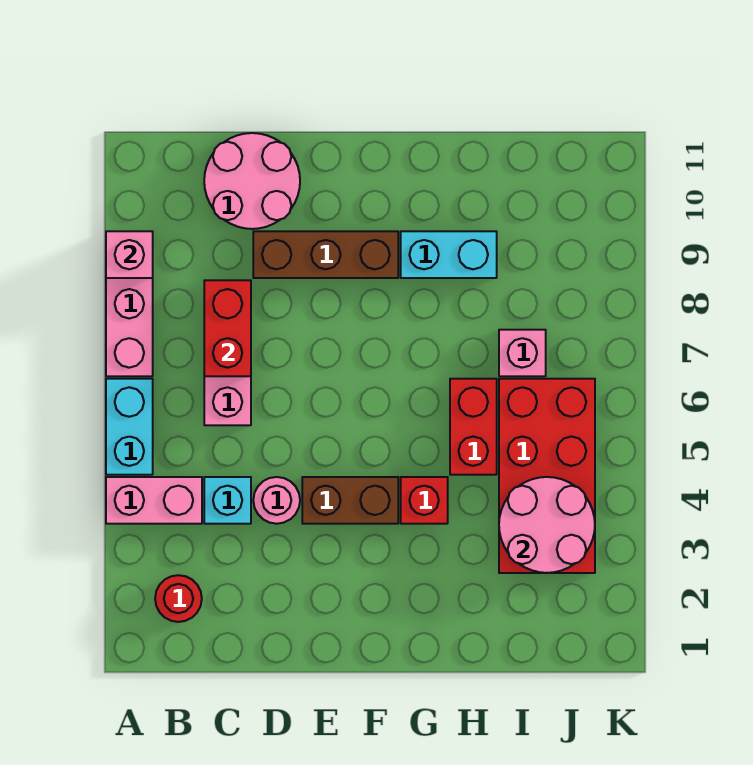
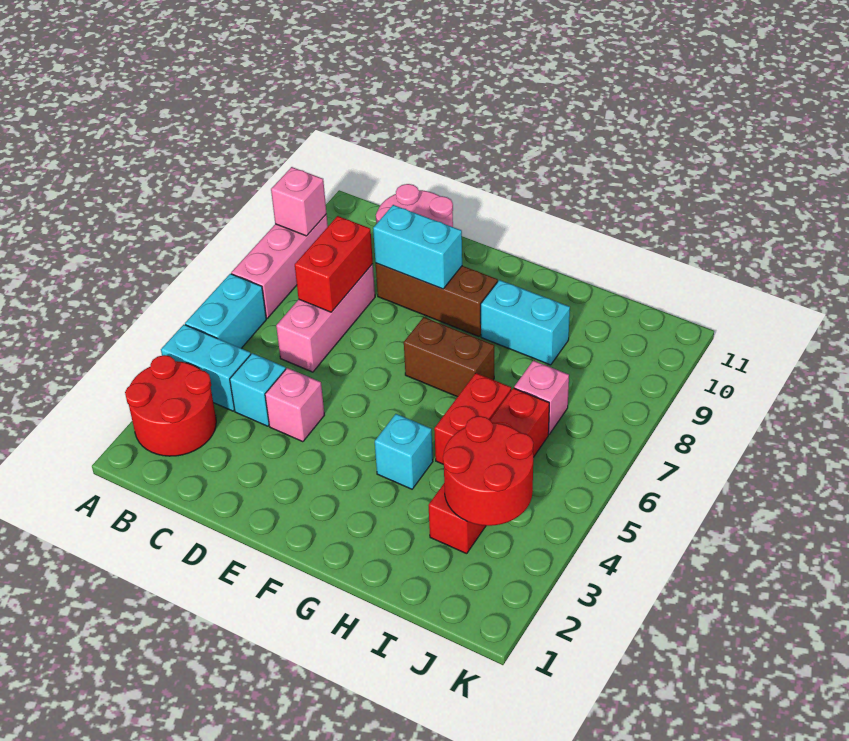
pink brick A4:B4 level 1 -> cyan brick A4:B4 level 1
red round brick B2 level 1 -> red round brick A2:B3 level 1
pink round brick D4 level 1 -> pink brick D4 level 1
none -> cyan brick D9:E9 level 2
brown brick E4:F4 level 1 -> brown brick F7:G7 level 1
red brick G4 level 1 -> cyan brick G4 level 1
red brick I3:J6 level 1 -> red brick I3:I6 level 1
pink round brick I3:J4 level 2 -> red round brick I3:J4 level 2

